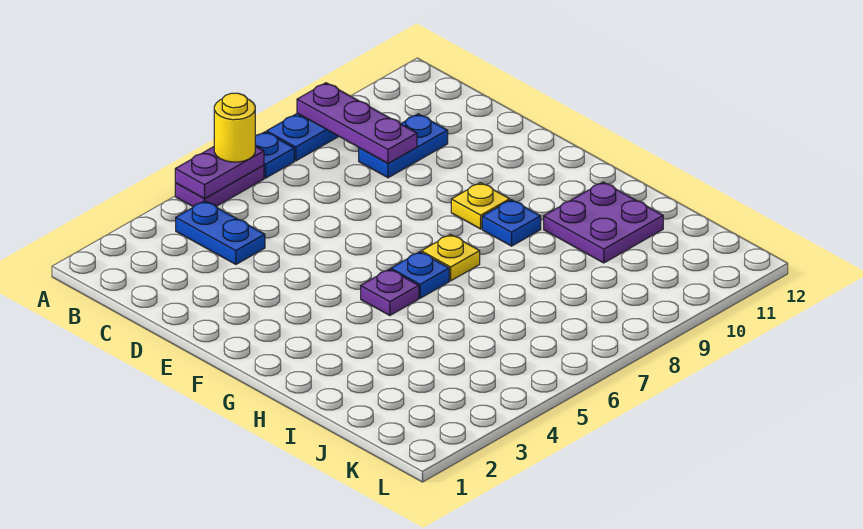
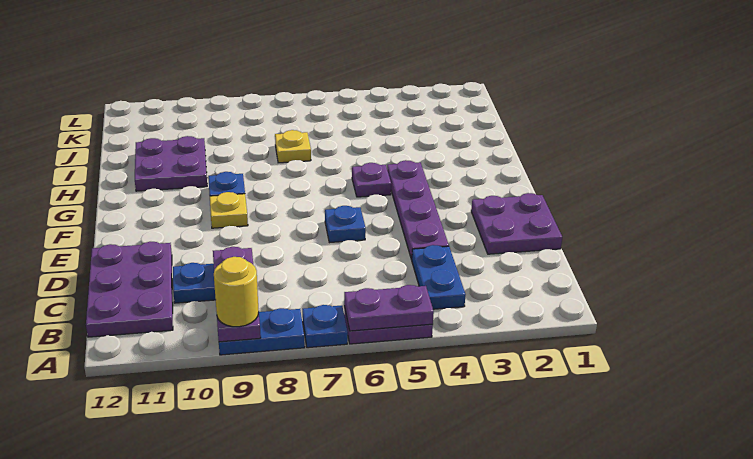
yellow round brick A6 level 3 -> yellow round brick A9 level 3
none -> purple plate B11:D12 level 1
none -> purple plate D1:E2 level 1
none -> purple plate D4:G4 level 1
blue plate G6 level 1 -> blue plate E6 level 1
yellow plate G7 level 1 -> yellow plate I7 level 1

